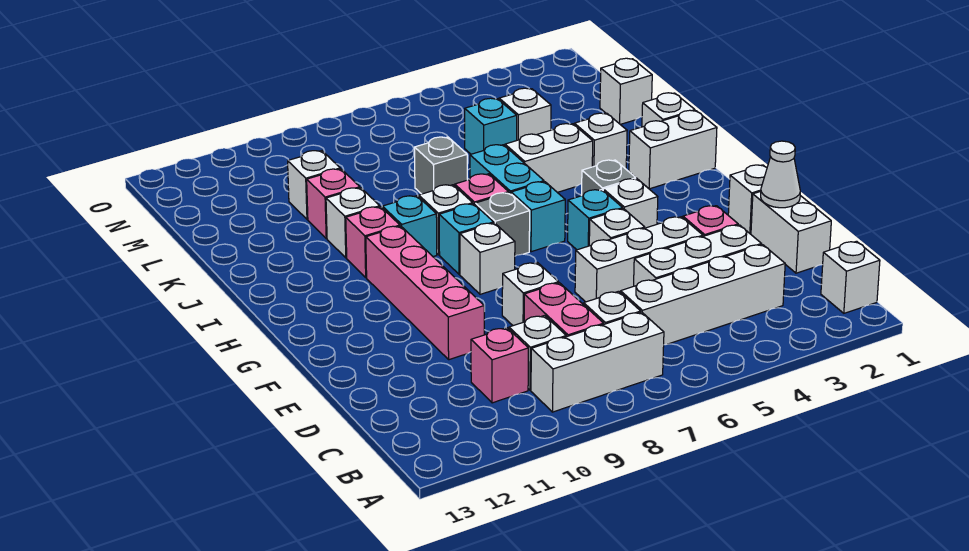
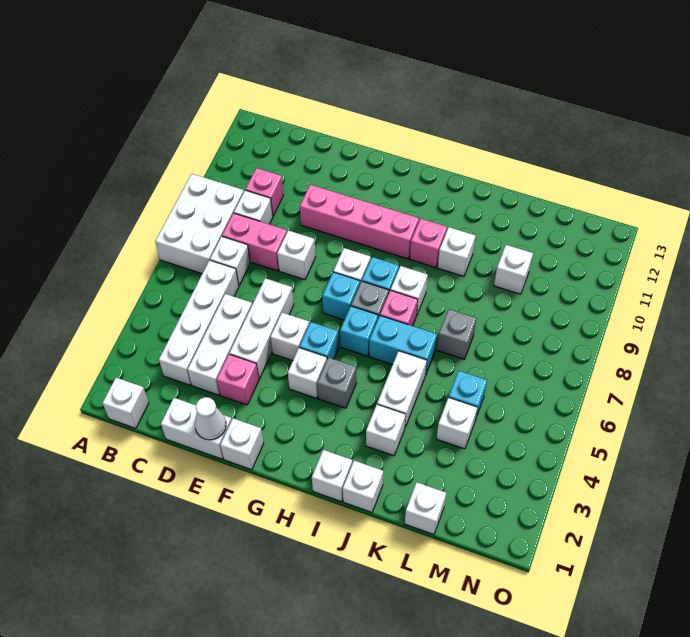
white brick B7:B9 level 1 -> white brick A7:B9 level 1
white brick I1:I2 level 1 -> white brick I1 level 1
cyan brick I9 level 1 -> cyan brick G7 level 1
pink brick K10 level 1 -> none

